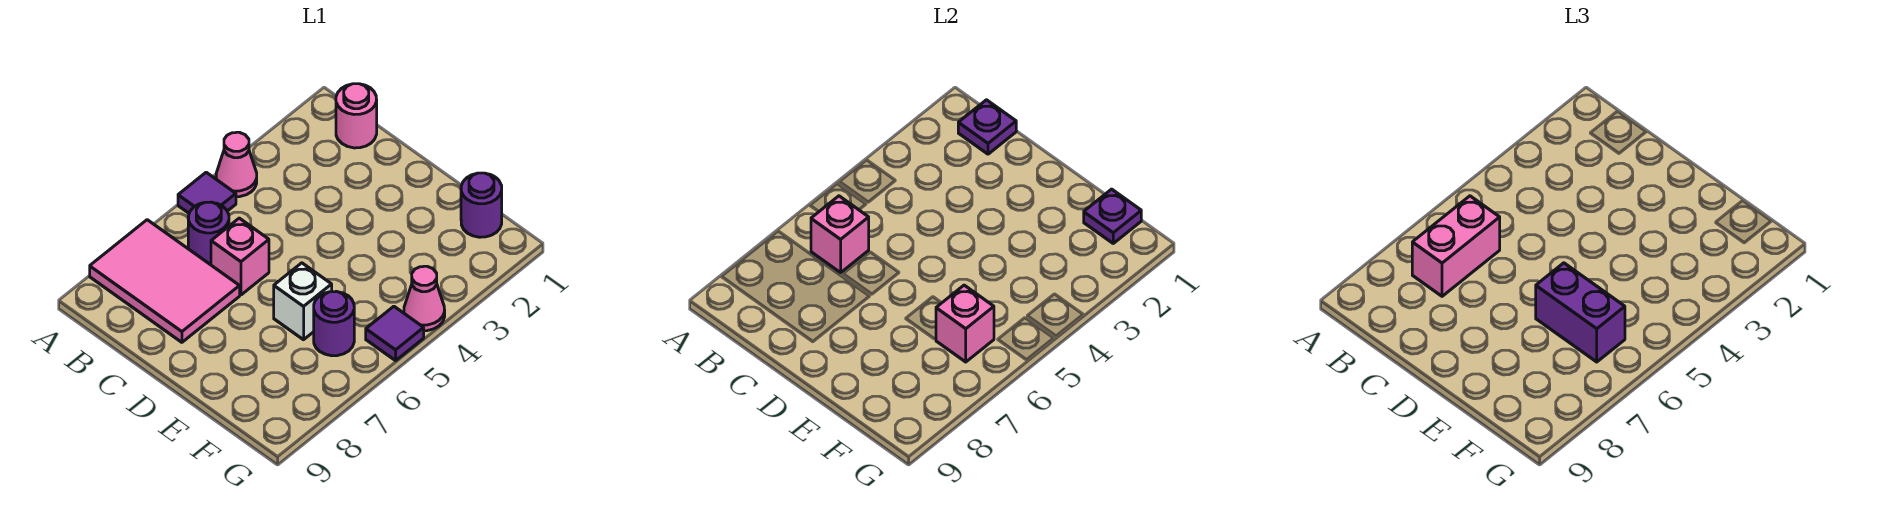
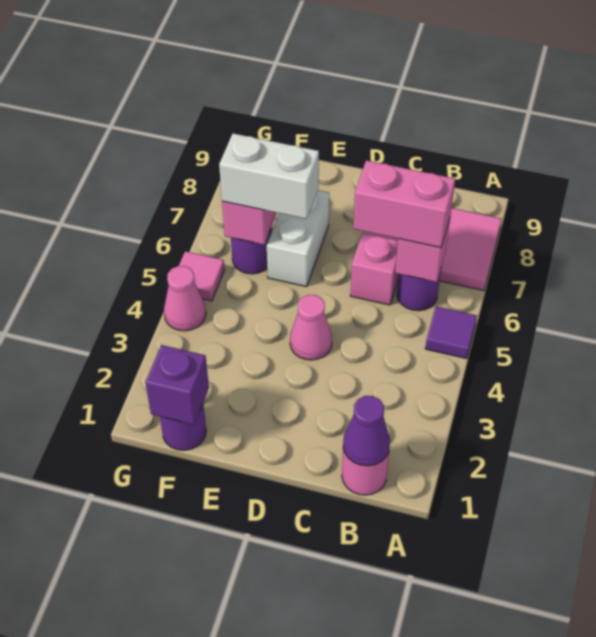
pink cone A4 level 1 -> pink cone D4 level 1
purple plate B1 level 2 -> purple cone B1 level 2
pink brick B6:B7 level 3 -> pink brick B6:C6 level 3
white brick E6 level 1 -> white brick E6:E7 level 1
purple brick E6:F6 level 3 -> white brick E6:F6 level 3
purple plate F1 level 2 -> purple brick F1 level 2
purple tile G5 level 1 -> pink tile G5 level 1

